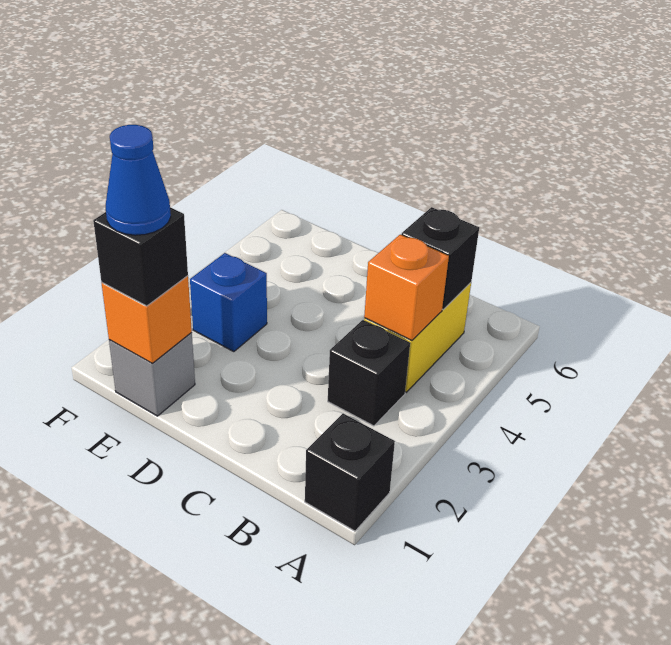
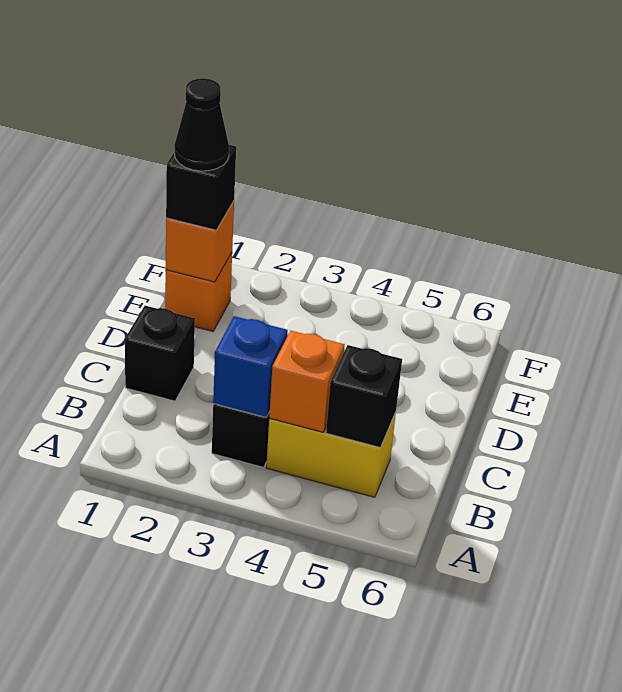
black brick A1 level 1 -> black brick C1 level 1
grey brick E1 level 1 -> orange brick E1 level 1
blue cone E1 level 4 -> black cone E1 level 4
blue brick E3 level 1 -> blue brick B3 level 2

